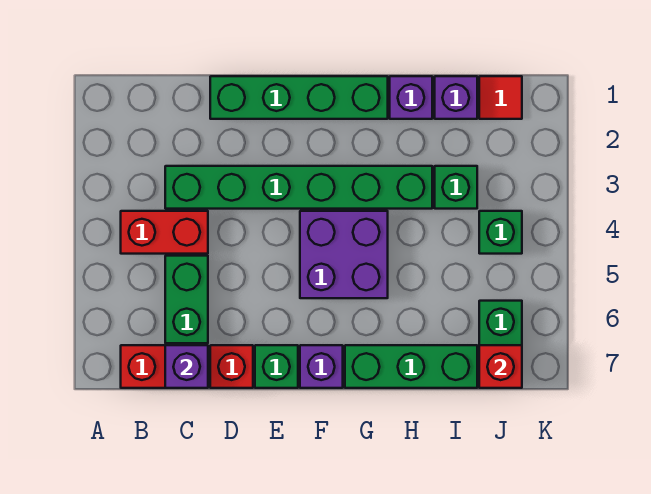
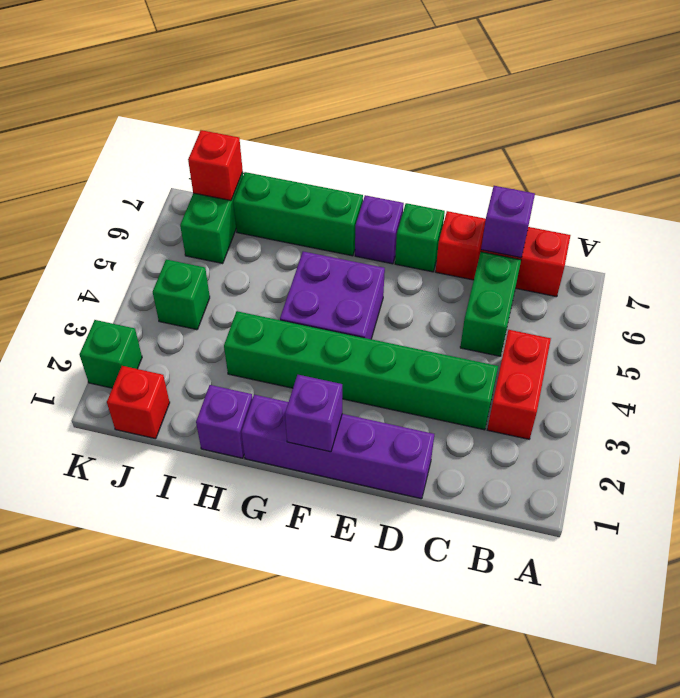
red brick B4:C4 level 1 -> red brick B3:B4 level 1
green brick D1:G1 level 1 -> purple brick D1:G1 level 1
purple brick I1 level 1 -> purple brick F1 level 2
green brick I3 level 1 -> green brick K2 level 1
red tile J1 level 1 -> red brick J1 level 1

